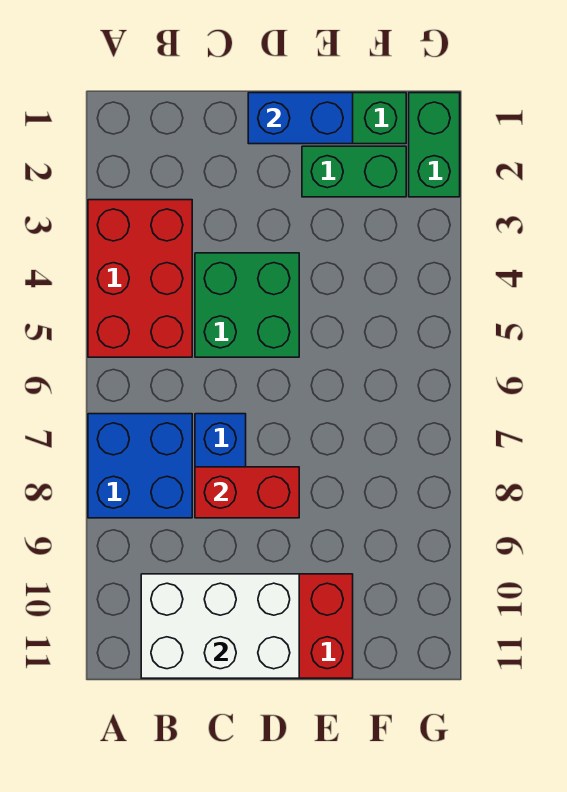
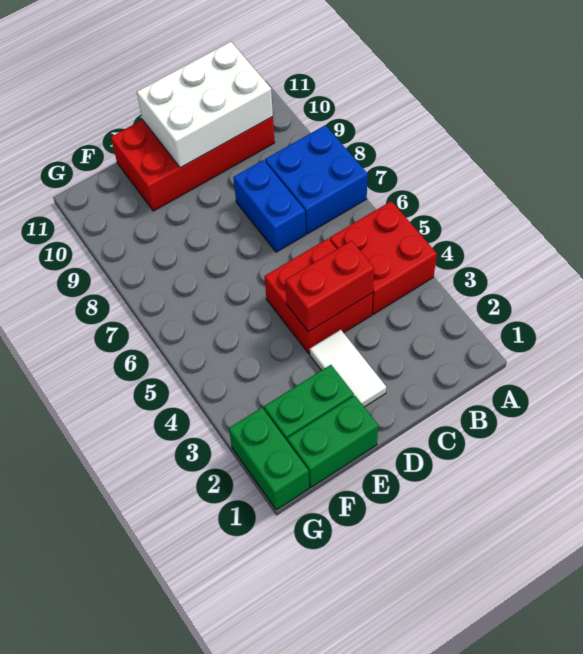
red brick A3:B5 level 1 -> red brick A4:B5 level 1
green brick C4:D5 level 1 -> red brick C4:D5 level 1
red brick C8:D8 level 2 -> red brick C4:D4 level 2
blue brick D1:E1 level 2 -> none
none -> white tile D2:D3 level 1

